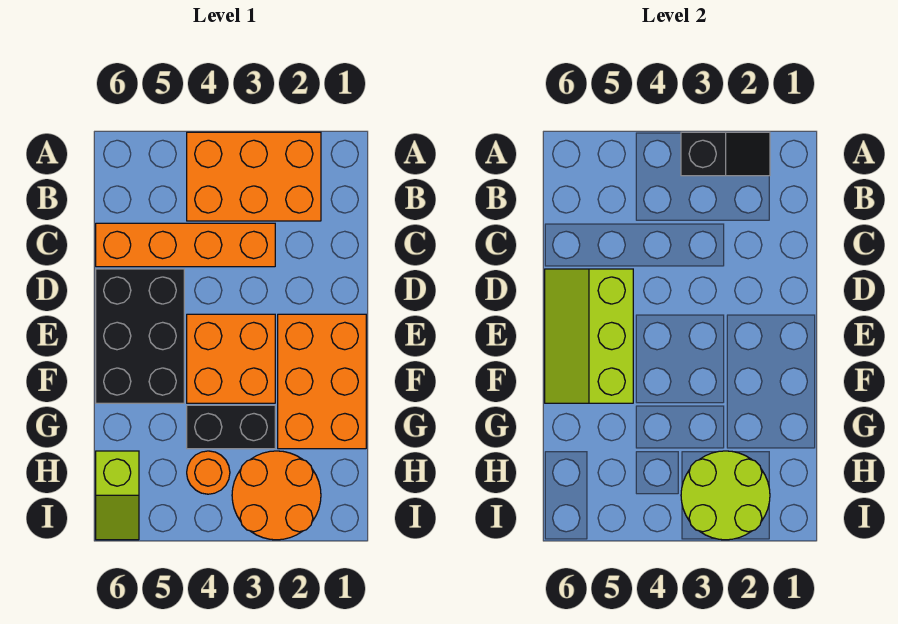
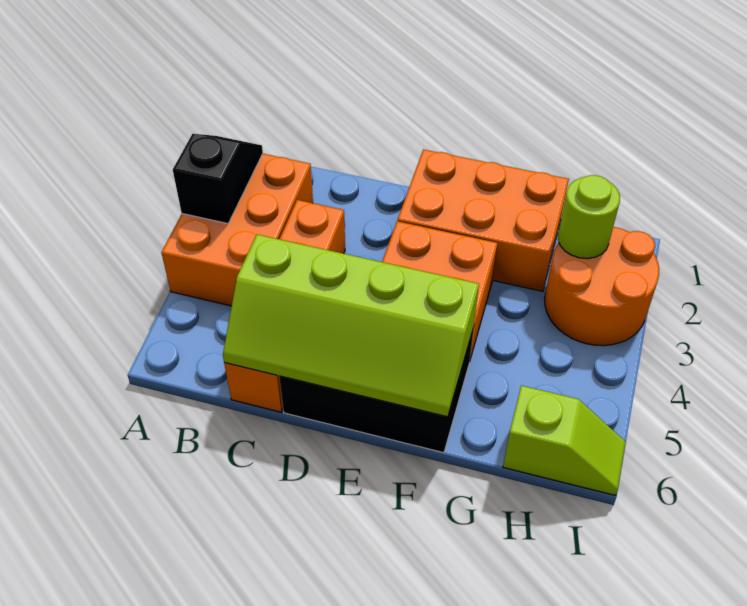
lime slope D5:F6 level 2 top 5 -> lime slope C5:F6 level 2 top 5
black brick G3:G4 level 1 -> none
lime round brick H2:I3 level 2 -> lime round brick H2 level 2
orange round brick H4 level 1 -> none

